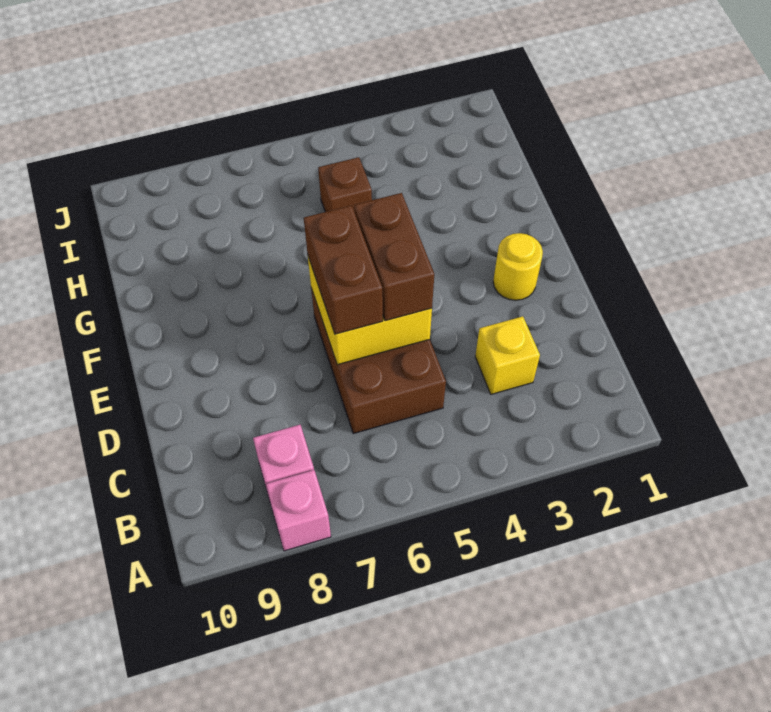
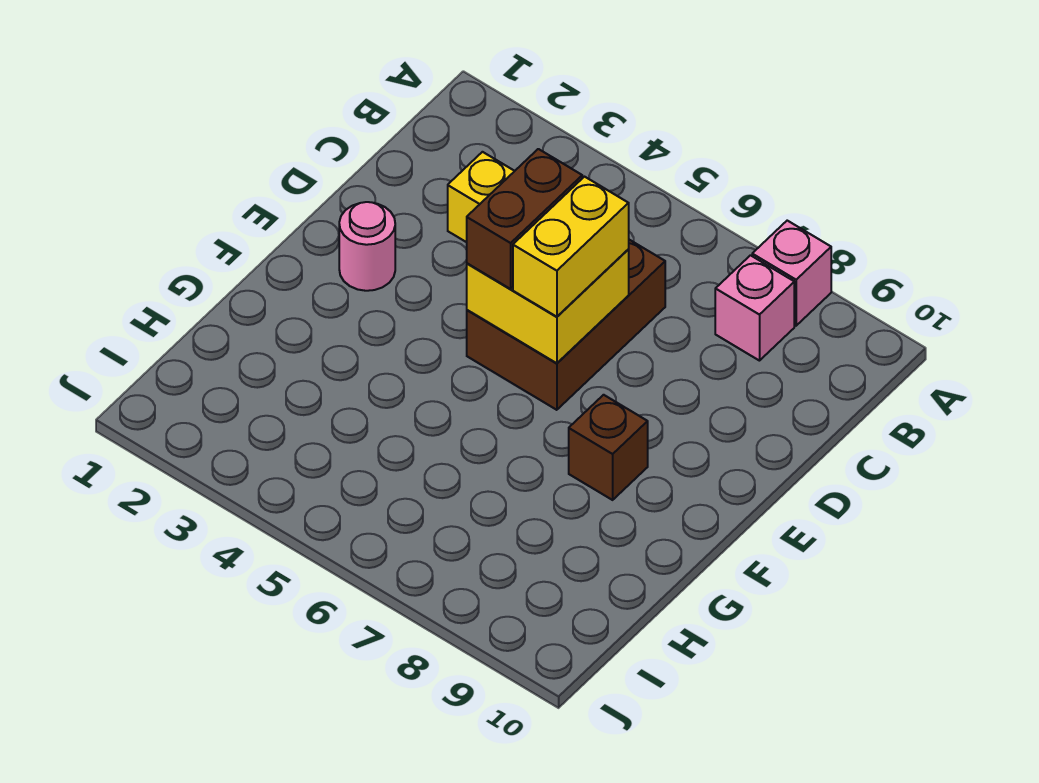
brown brick D6:E6 level 3 -> yellow brick D6:E6 level 3
yellow round brick E2 level 1 -> pink round brick E2 level 1
brown brick H5 level 1 -> brown brick F8 level 1

